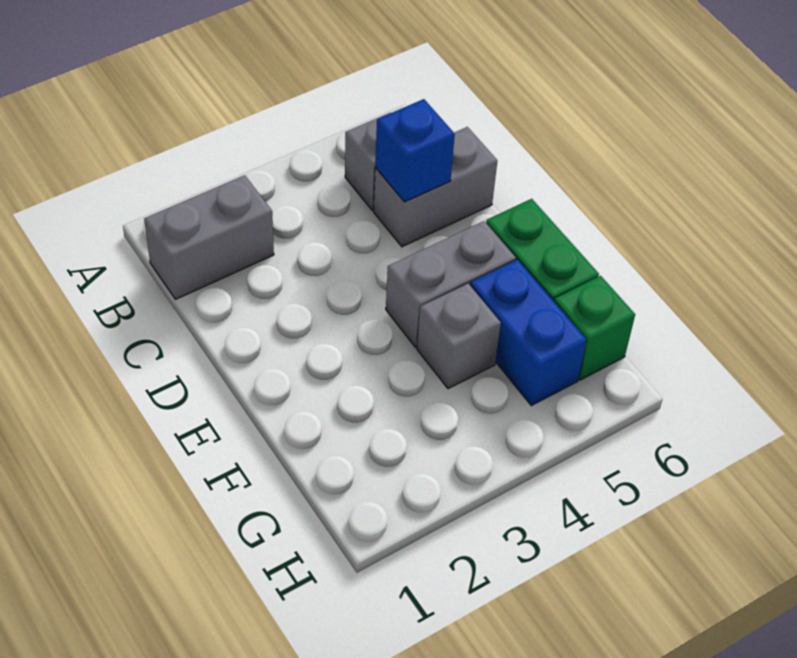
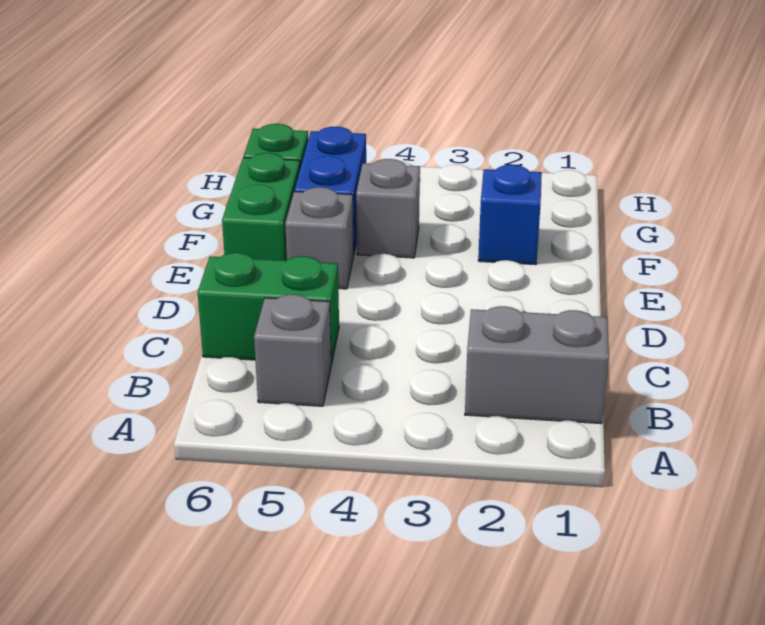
grey brick C5:C6 level 1 -> green brick C5:C6 level 1
blue brick C5 level 2 -> blue brick F2 level 1
grey brick E4:E5 level 1 -> grey brick E5 level 1

